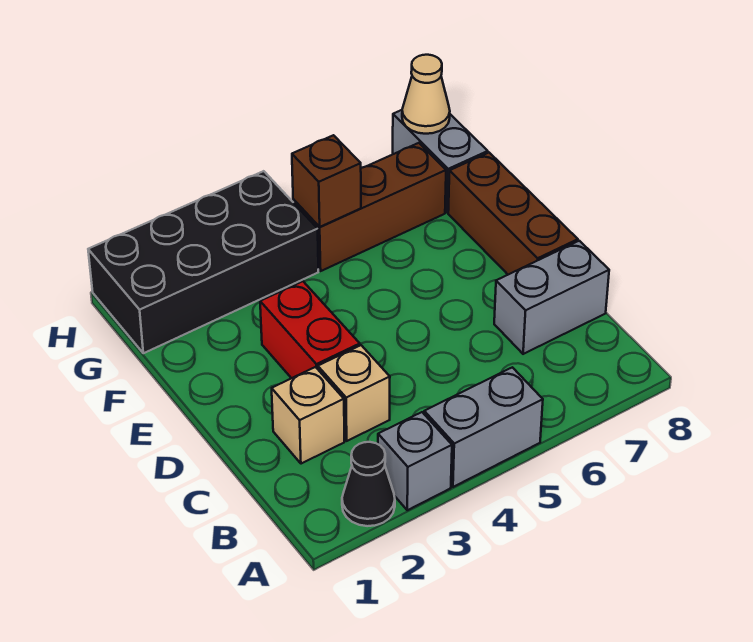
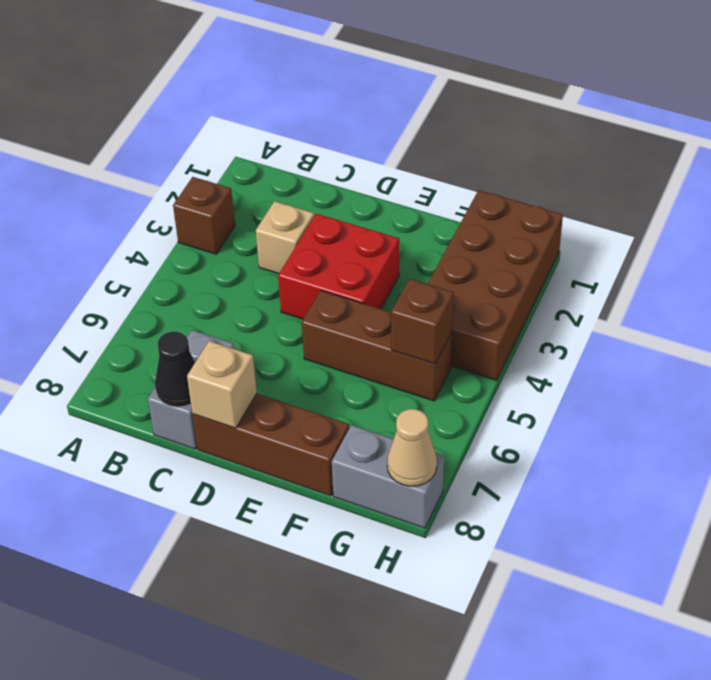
black cone A2 level 1 -> black cone C8 level 2
grey brick A3 level 1 -> brown brick A3 level 1
grey brick A4:A5 level 1 -> none
tan brick C2 level 1 -> tan brick D8 level 2
red brick D3:E3 level 1 -> red brick D3:E4 level 1
black brick G1:H4 level 1 -> brown brick G1:H4 level 1
brown brick G5:G7 level 1 -> brown brick E5:G5 level 1

